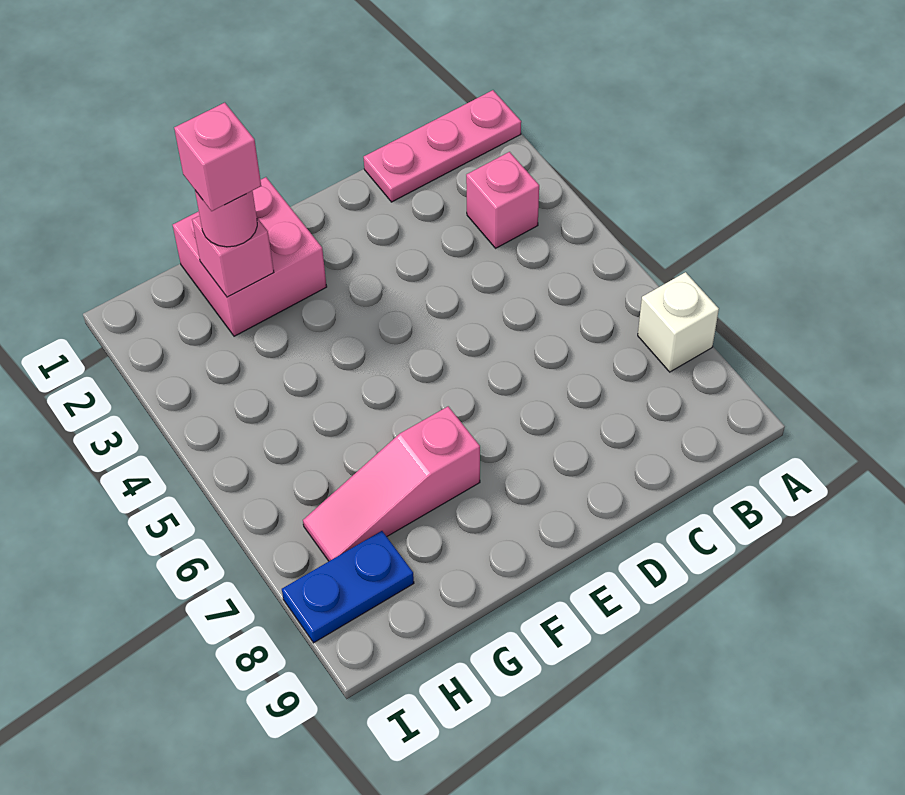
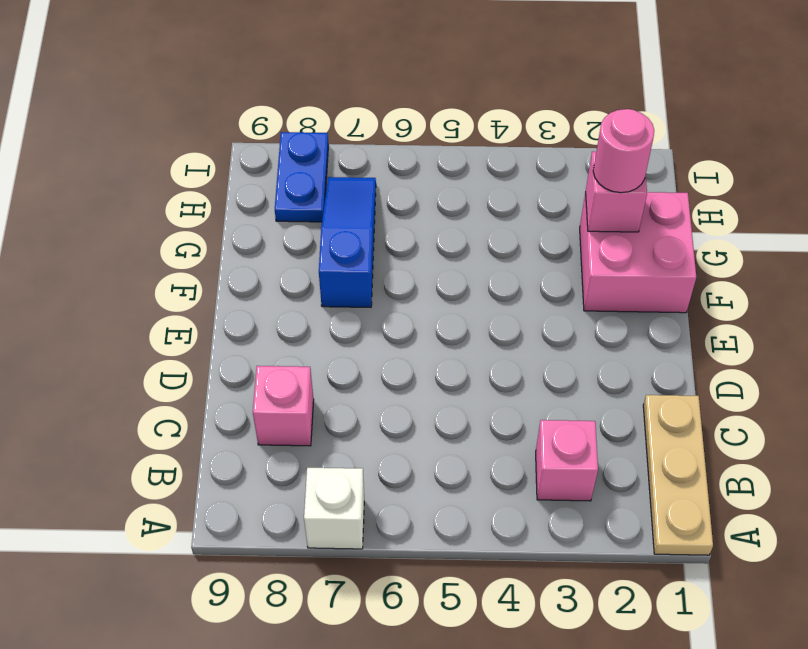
pink plate A1:C1 level 1 -> tan plate A1:C1 level 1
pink slope F7:H7 level 1 top F -> blue slope F7:H7 level 1 top F
pink brick G2 level 4 -> pink brick C8 level 1

